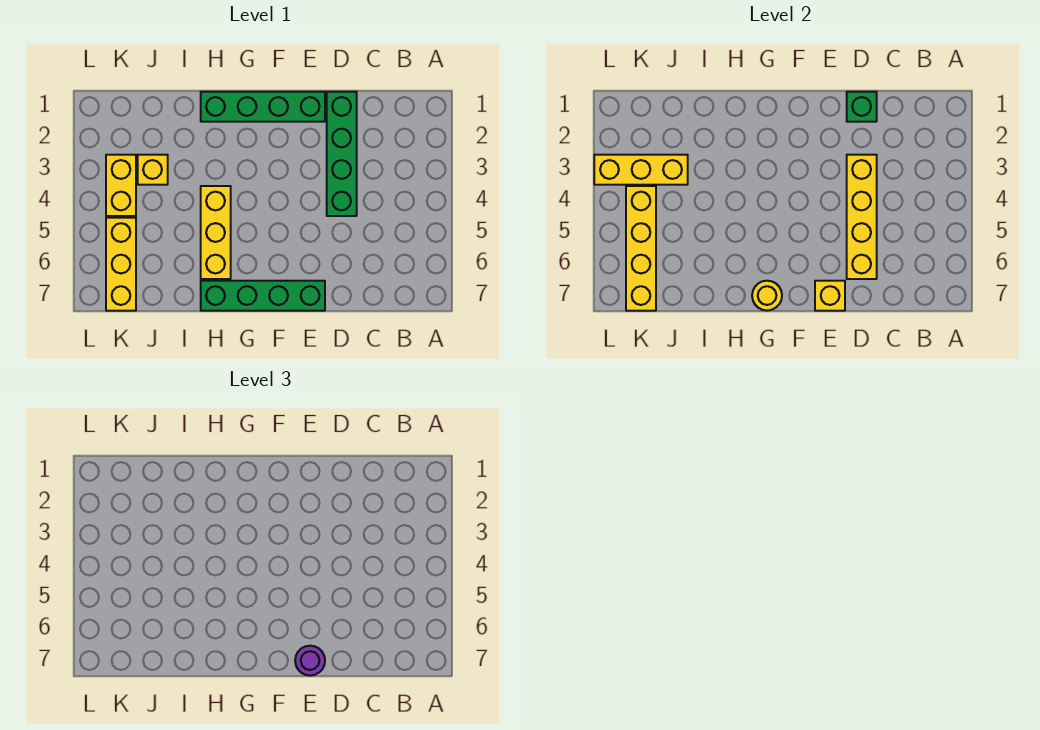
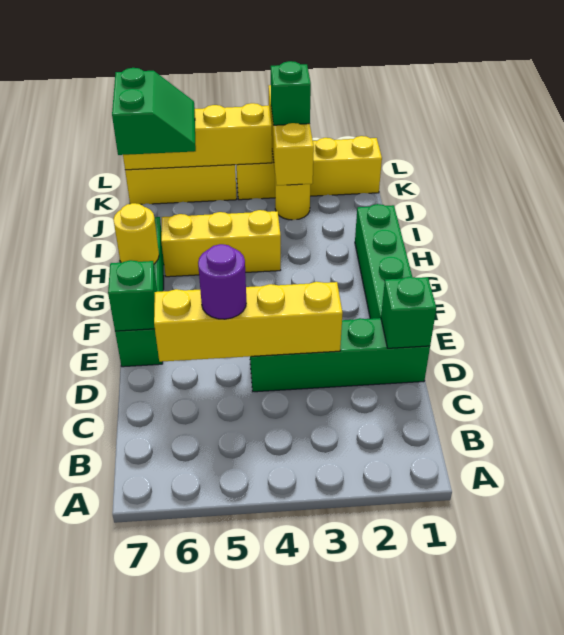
yellow brick E7 level 2 -> green brick E7 level 2
purple round brick E7 level 3 -> purple round brick D5 level 3
yellow brick J3 level 1 -> yellow round brick J3 level 1
none -> green slope J6:K7 level 3 top 7
yellow brick K3:K4 level 1 -> yellow brick K1:K4 level 1
none -> green brick K3 level 3

